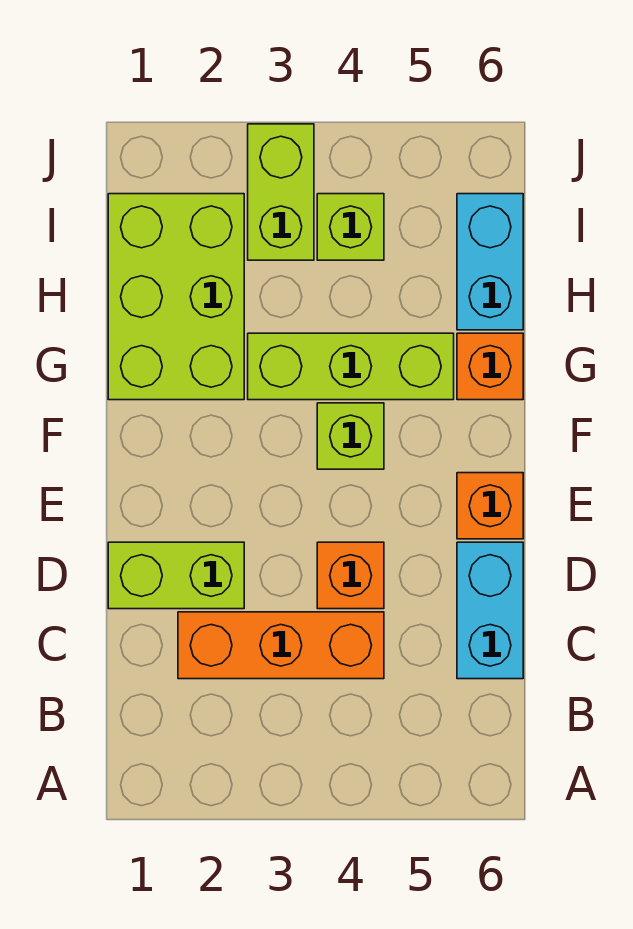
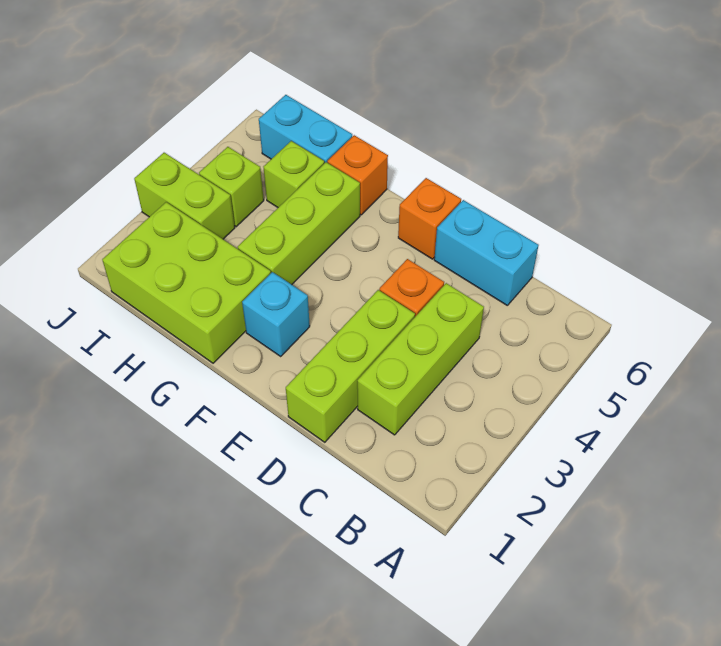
orange brick C2:C4 level 1 -> lime brick C2:C4 level 1
lime brick D1:D2 level 1 -> lime brick D1:D3 level 1
none -> cyan brick F2 level 1
lime brick F4 level 1 -> lime brick H5 level 1

